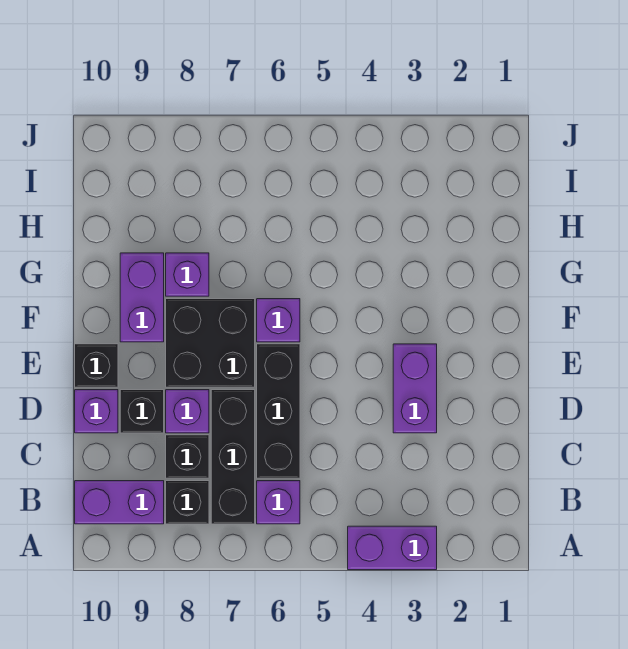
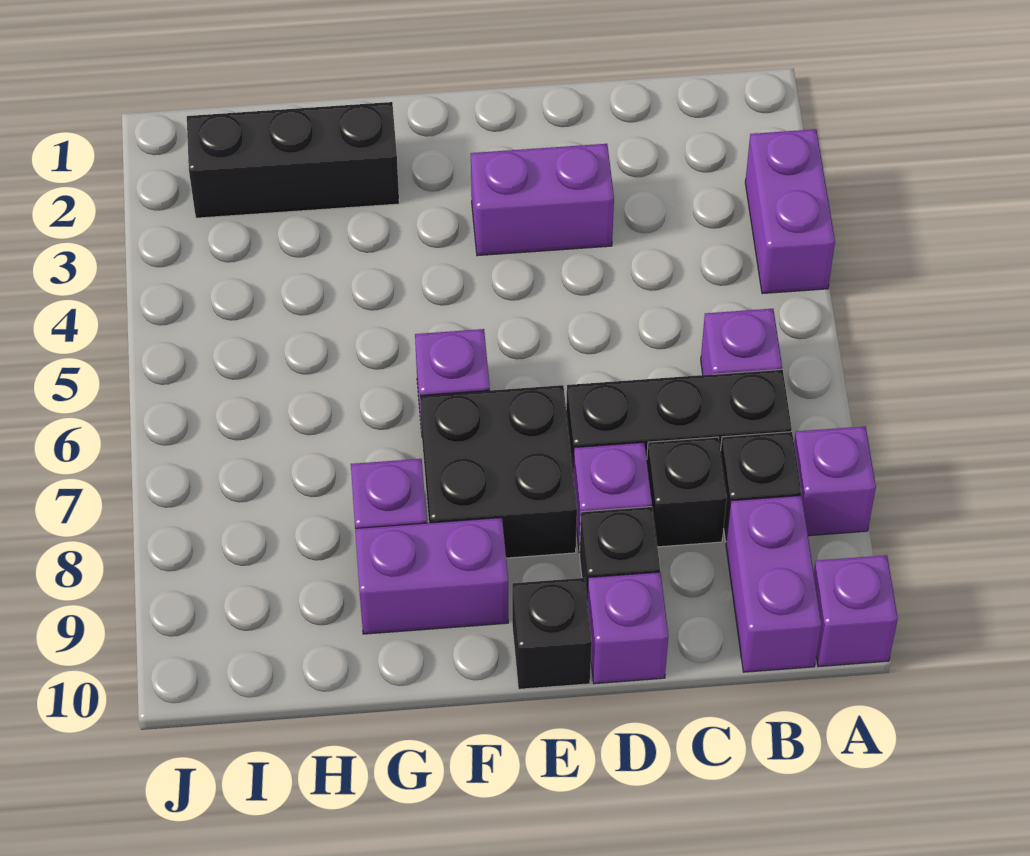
none -> purple brick A8 level 1
none -> purple brick A10 level 1
black brick C6:E6 level 1 -> black brick G2:I2 level 1

